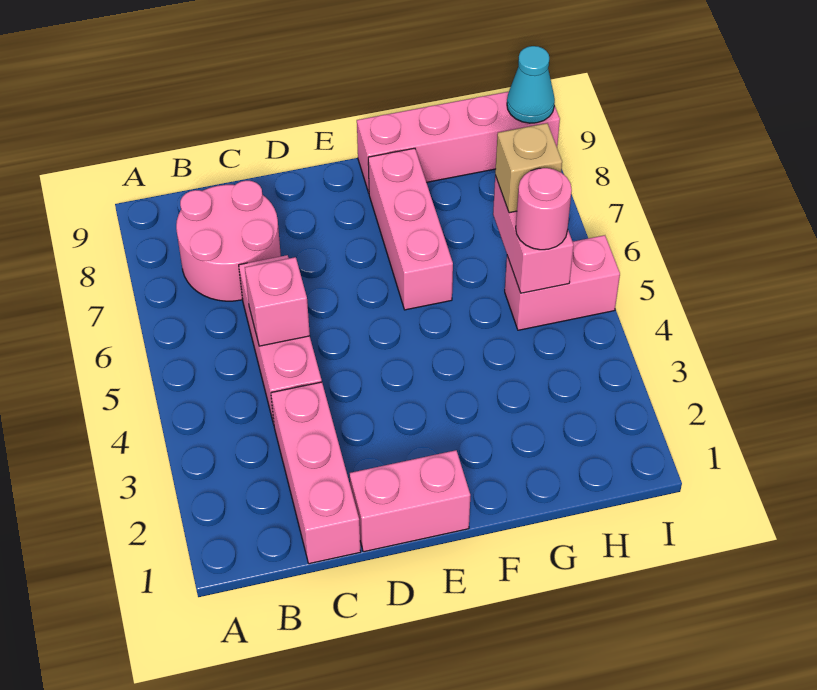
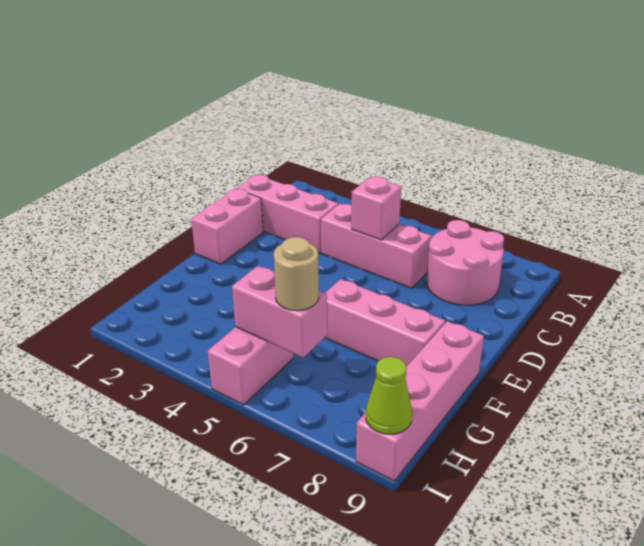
pink round brick H5 level 3 -> none
tan brick H6 level 3 -> tan round brick H6 level 3
cyan cone I9 level 2 -> lime cone I9 level 2

